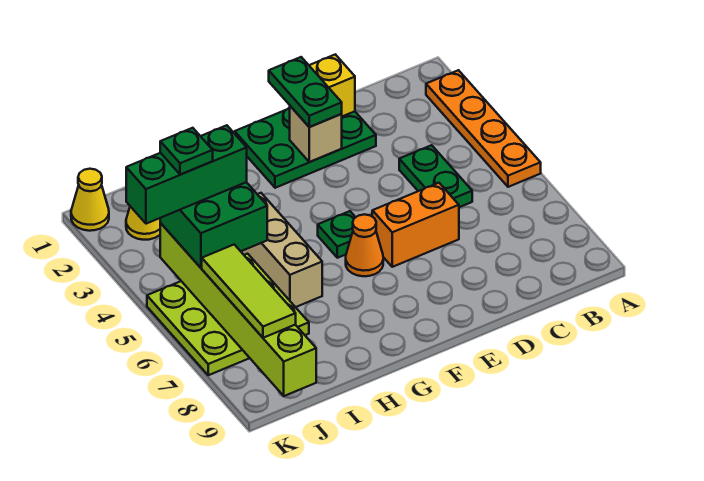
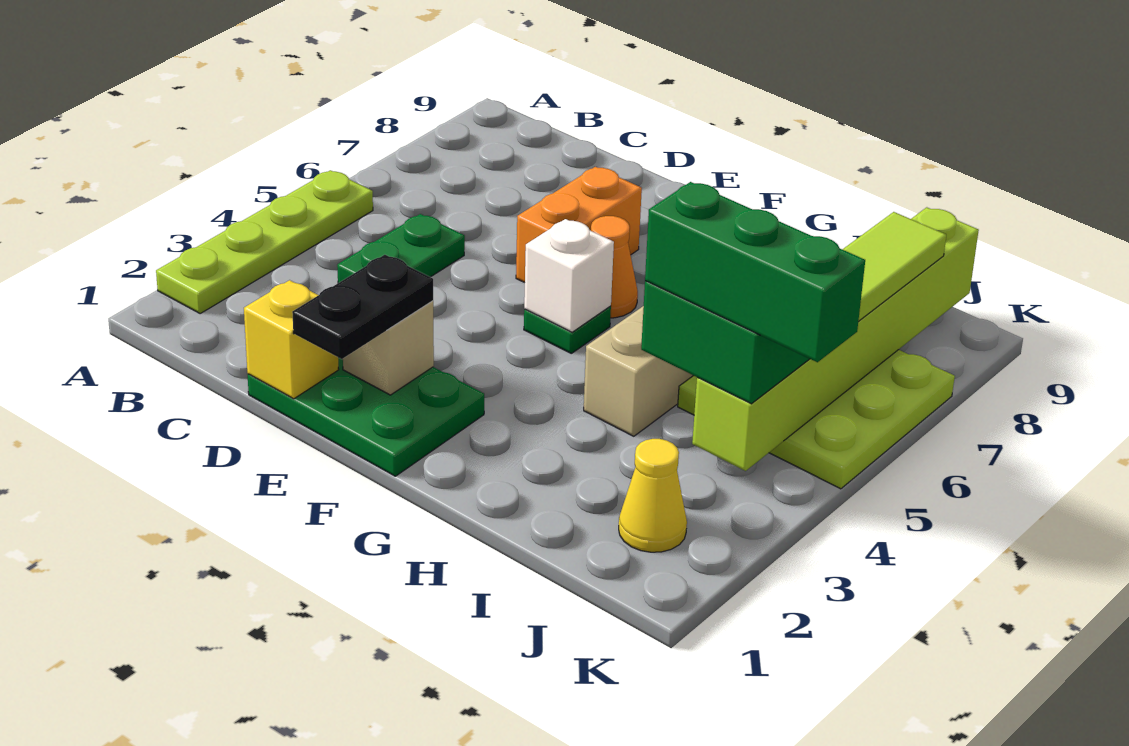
orange plate A2:A5 level 1 -> lime plate A2:A5 level 1
orange brick D6:E6 level 1 -> orange brick E6:E7 level 1
green plate E1:E2 level 3 -> black plate E1:E2 level 3
none -> white brick F5 level 2
green plate J4 level 5 -> none
yellow cone K1 level 1 -> none

